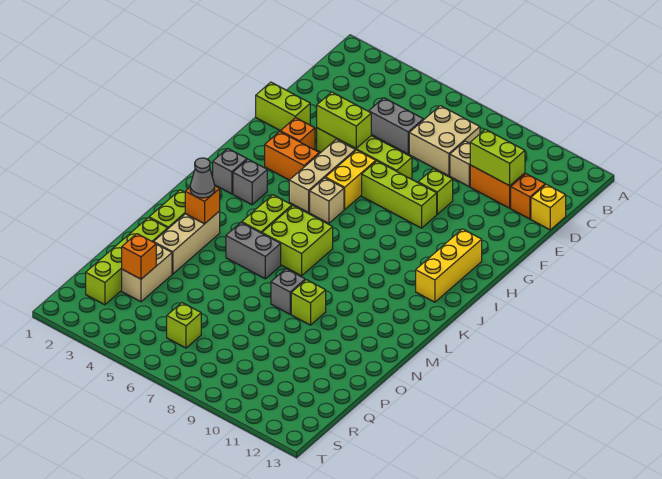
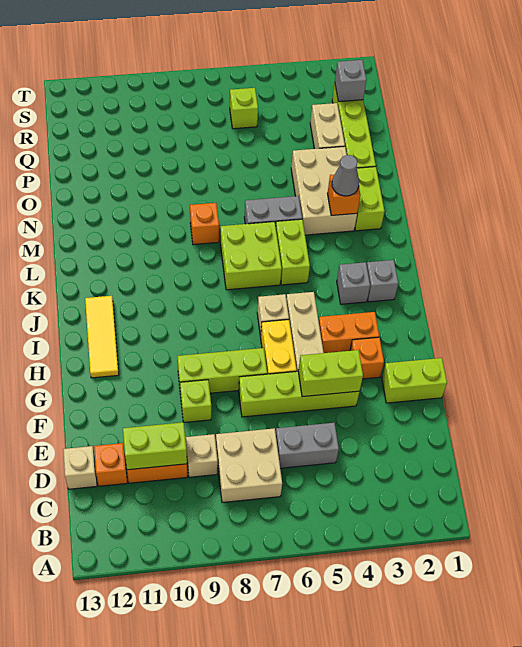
yellow brick D13 level 1 -> tan brick D13 level 1
yellow brick H12:J12 level 1 -> yellow tile H12:J12 level 1
tan brick M3:O3 level 1 -> tan brick M3:O4 level 1
grey brick N8 level 1 -> grey brick R2 level 2
lime brick N9 level 1 -> none
orange brick Q3 level 2 -> orange brick M8 level 1

